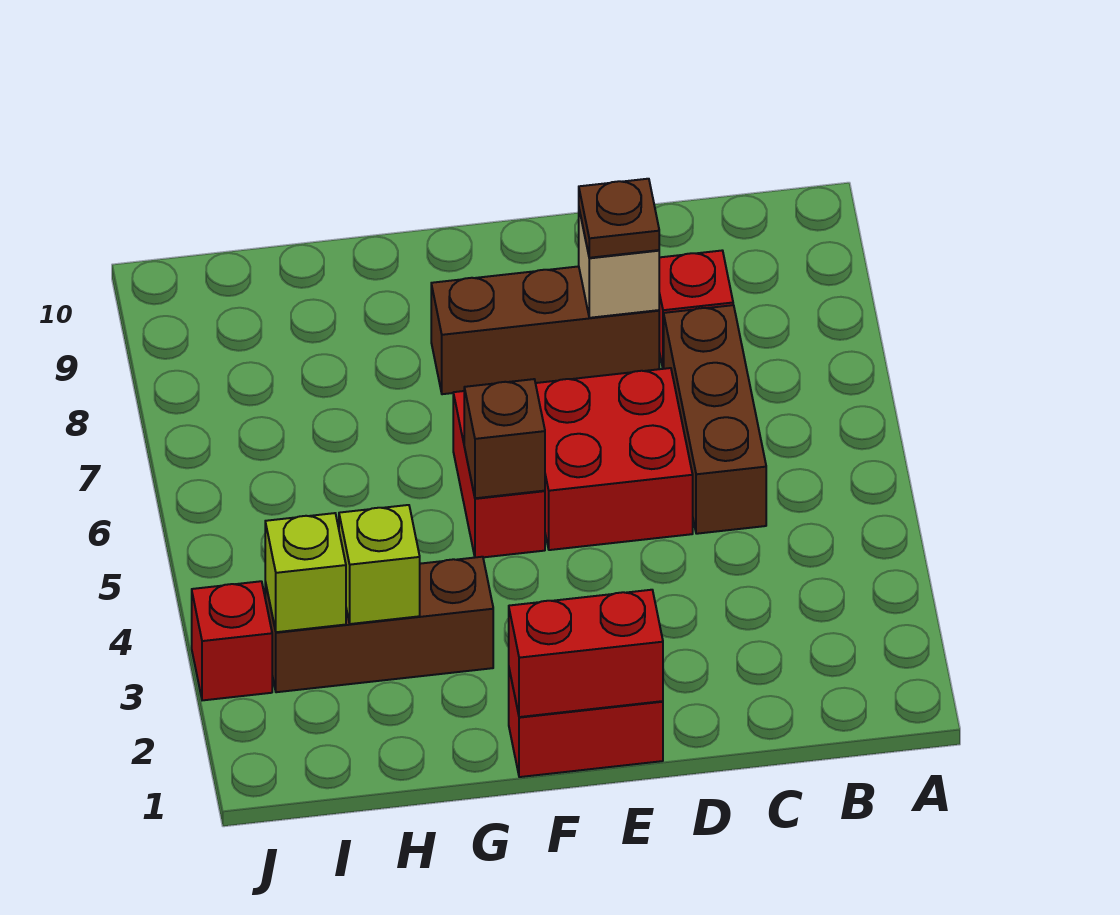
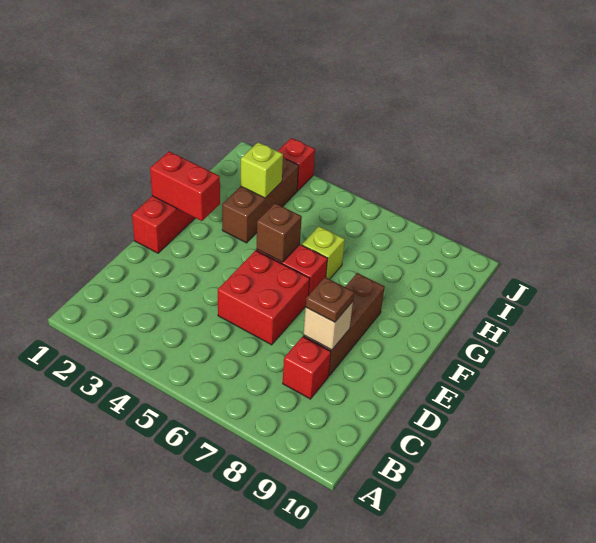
brown brick C5:C7 level 1 -> none
red brick E1:F1 level 2 -> red brick F1:F2 level 2
lime brick I3 level 2 -> lime brick G6 level 1

